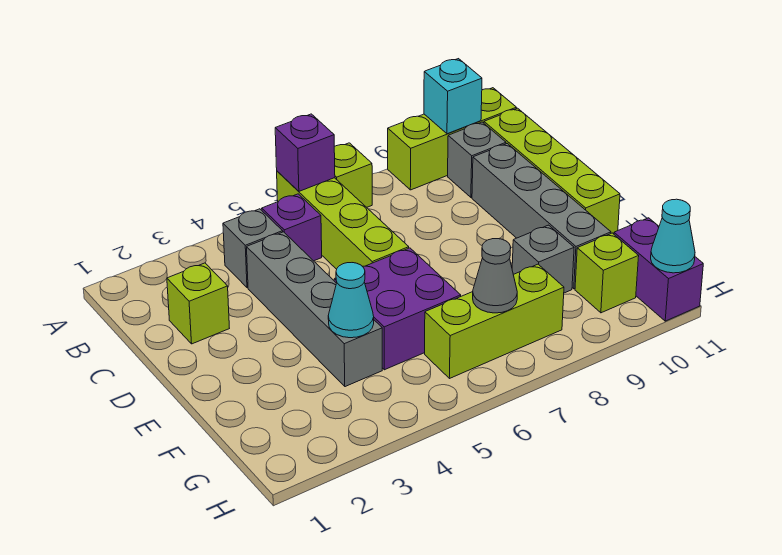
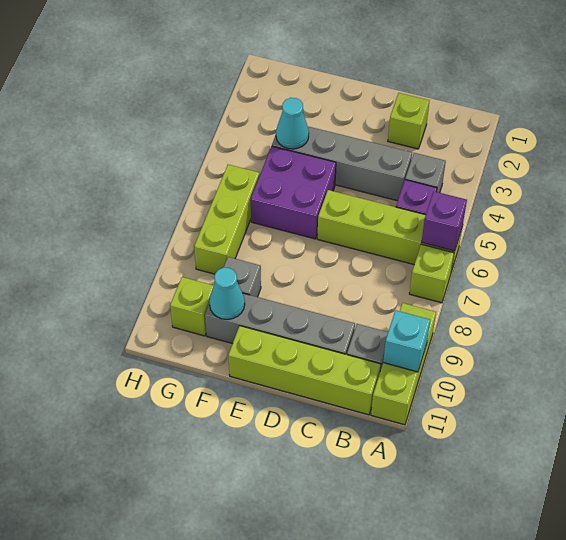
grey cone G7 level 2 -> none
purple brick G11:H11 level 1 -> none
cyan cone H11 level 2 -> cyan cone F10 level 2

